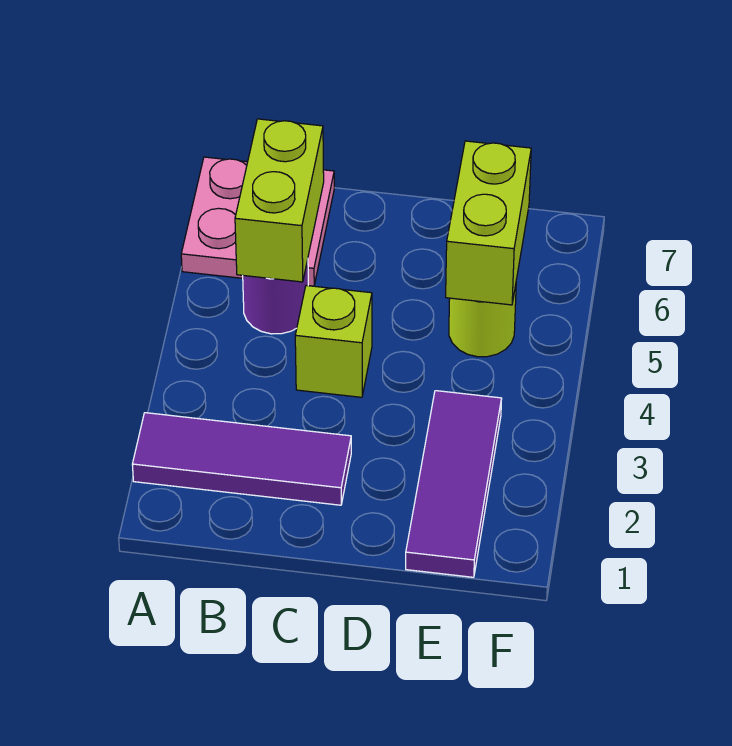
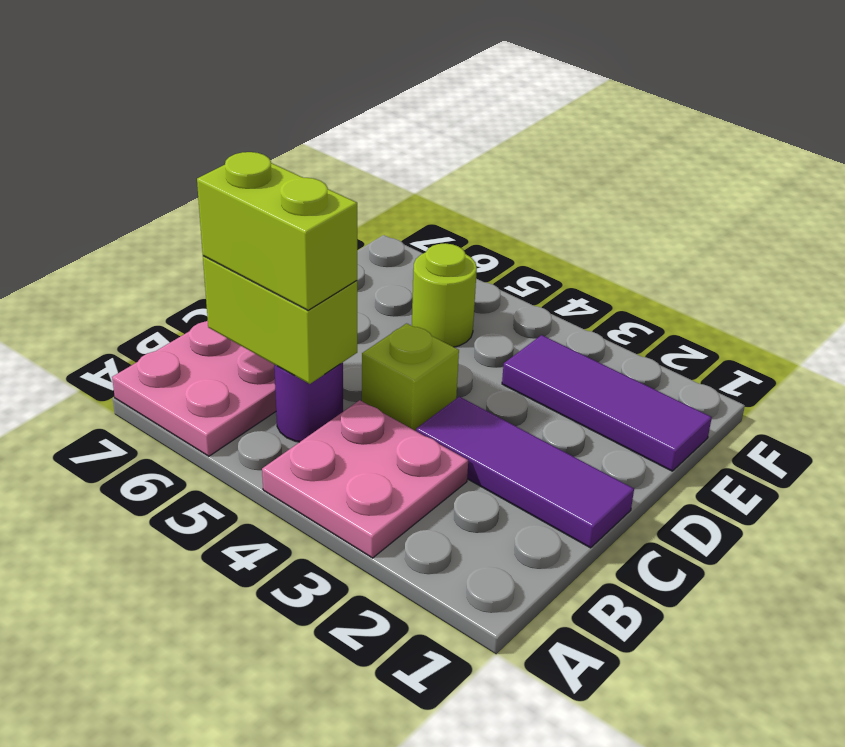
purple tile A2:C2 level 1 -> purple tile C1:C3 level 1
none -> pink plate A3:B4 level 1
lime brick E5:E6 level 2 -> lime brick B5:B6 level 3

